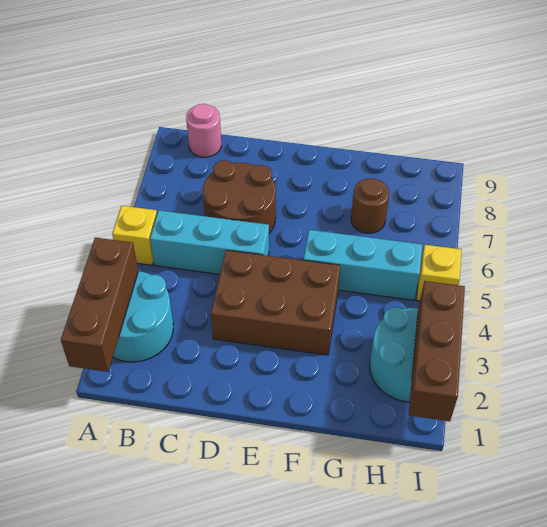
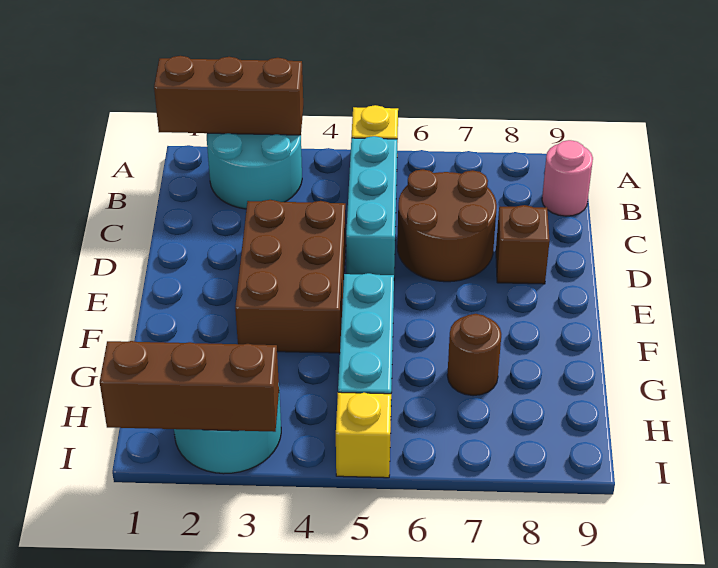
none -> brown brick D8 level 1

